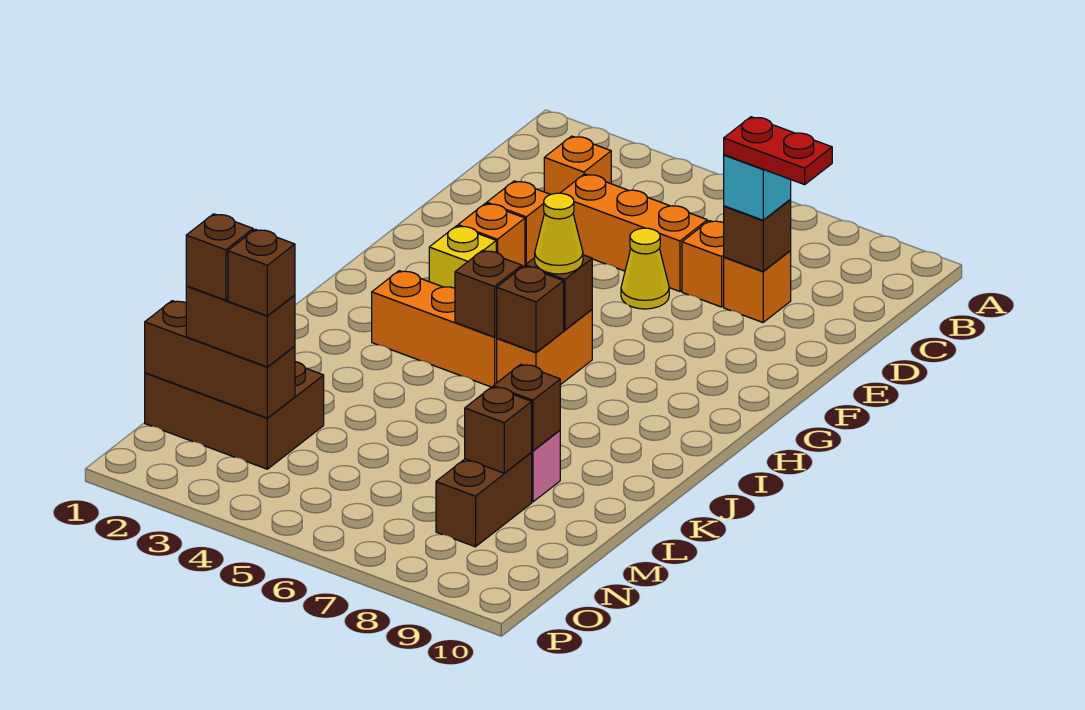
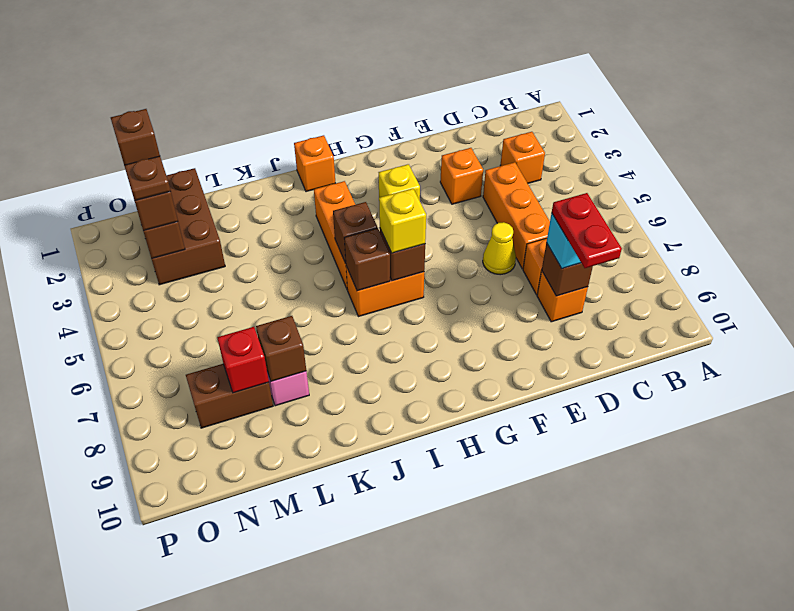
orange brick F3 level 1 -> orange brick I1 level 1
yellow cone H6 level 3 -> yellow brick H6 level 3
brown brick M8 level 2 -> red brick M8 level 2
brown brick N3 level 4 -> brown plate N3 level 4

